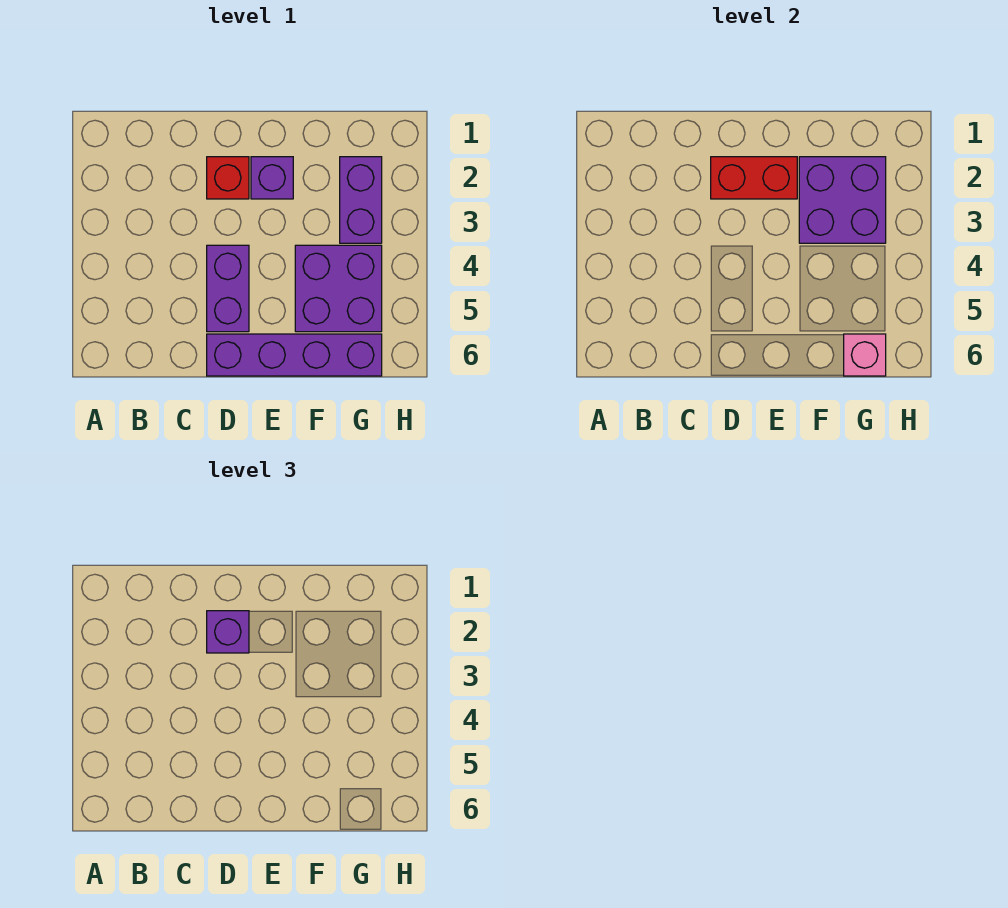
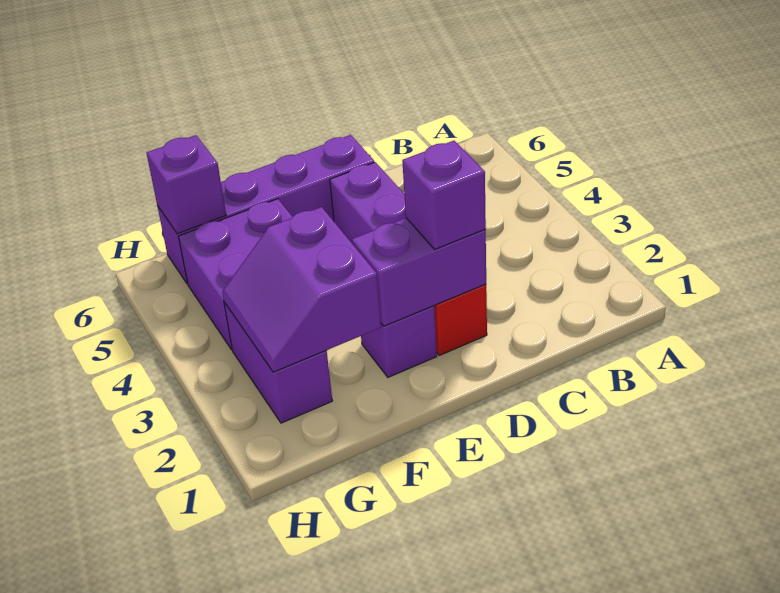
red brick D2:E2 level 2 -> purple brick D2:E2 level 2
purple brick F2:G3 level 2 -> purple slope F2:G3 level 2 top F
pink brick G6 level 2 -> purple brick G6 level 2

